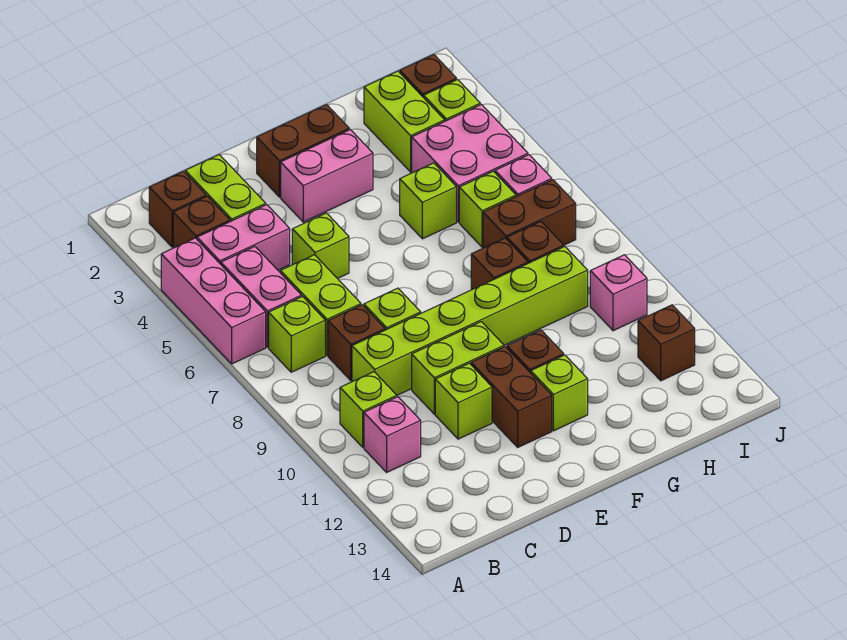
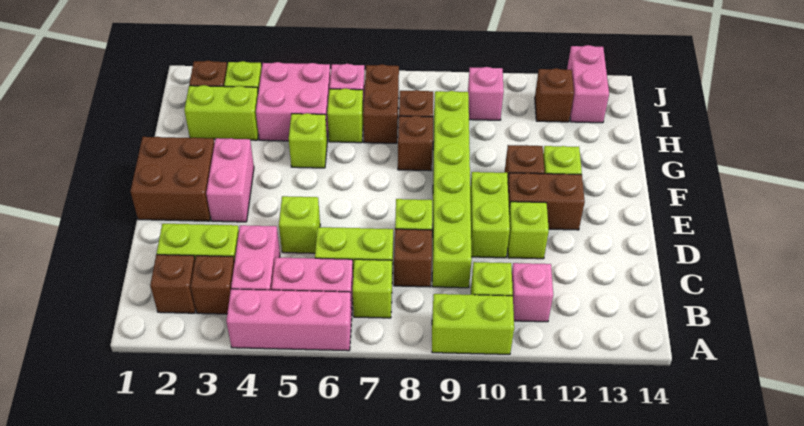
none -> lime brick A9:A10 level 1
brown brick E2:F2 level 1 -> brown brick E1:F2 level 1
none -> pink brick I13:J13 level 1

